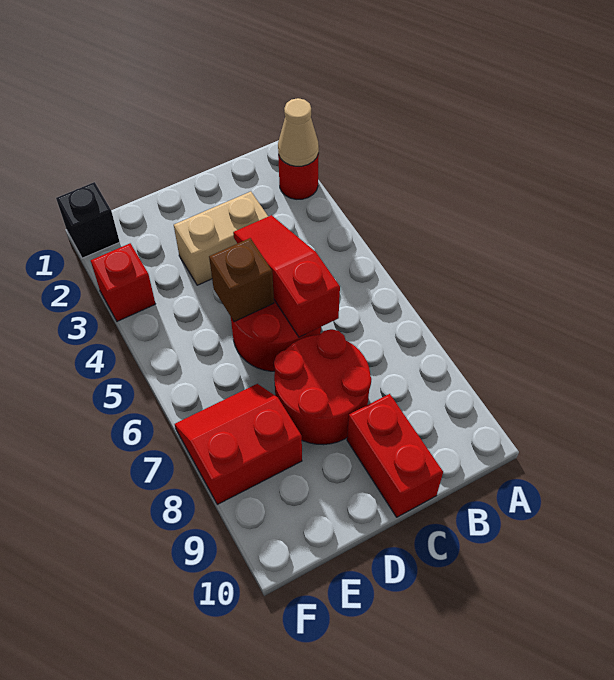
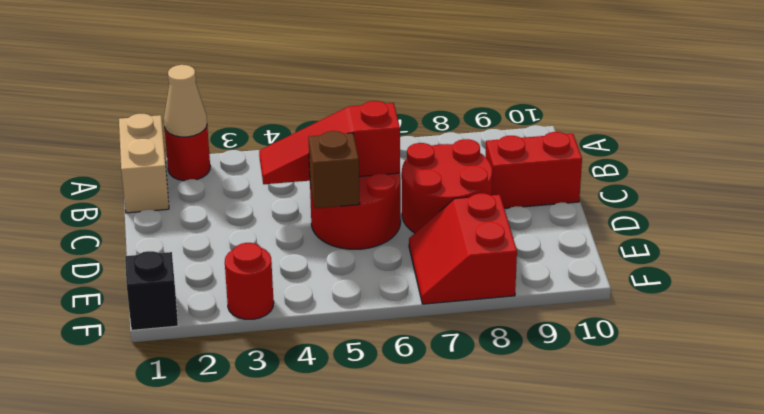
tan brick C3:D3 level 1 -> tan brick A1:B1 level 1
red brick F3 level 1 -> red round brick F3 level 1

